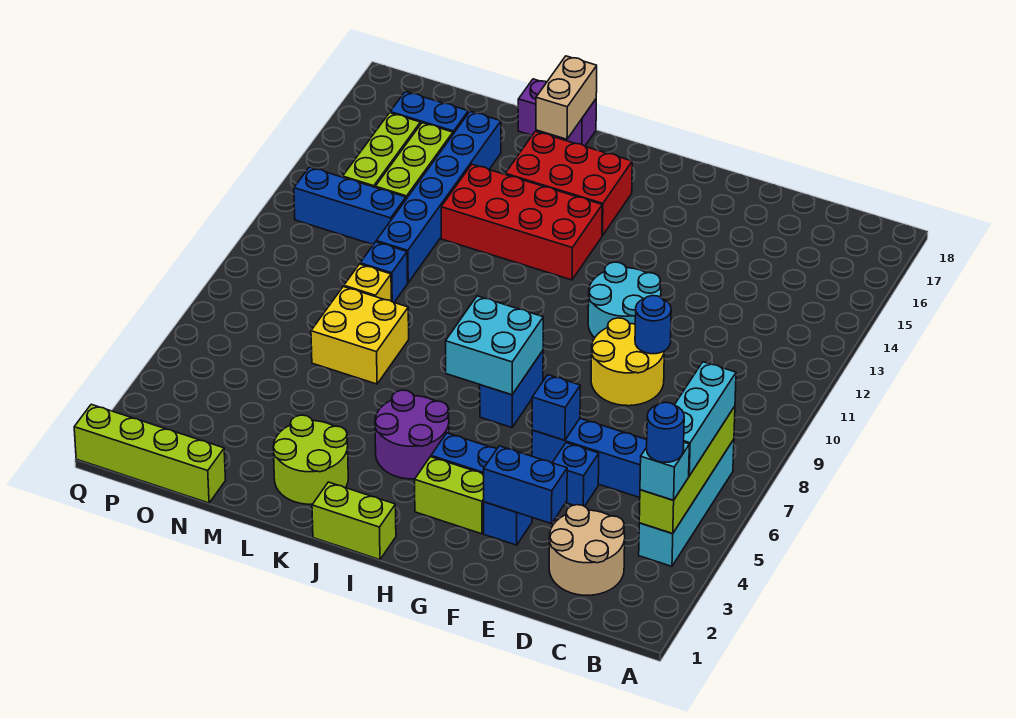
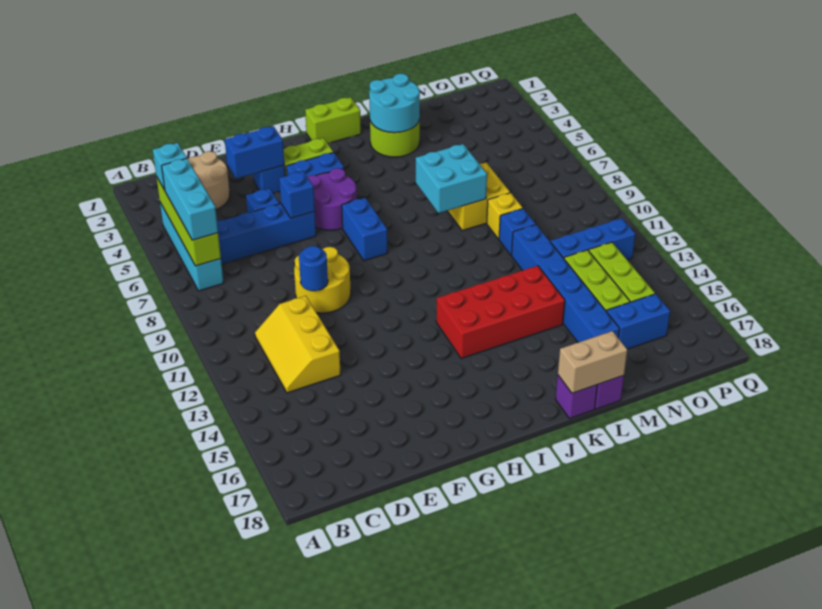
blue round brick B4 level 4 -> none
none -> yellow slope C11:D13 level 1 top D
cyan round brick F11:G12 level 1 -> cyan round brick K2:L3 level 2
cyan brick H7:I8 level 2 -> cyan brick K7:L8 level 2
purple round brick I4:J5 level 1 -> purple round brick G5:H6 level 1
red brick I15:K16 level 1 -> none
tan brick K17:K18 level 2 -> tan brick K18:L18 level 2
lime brick N1:Q1 level 1 -> none

